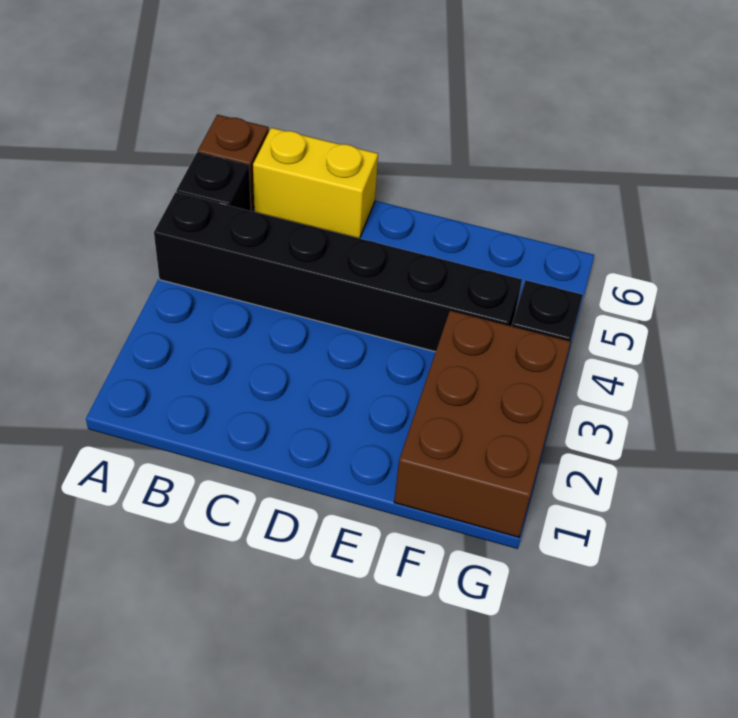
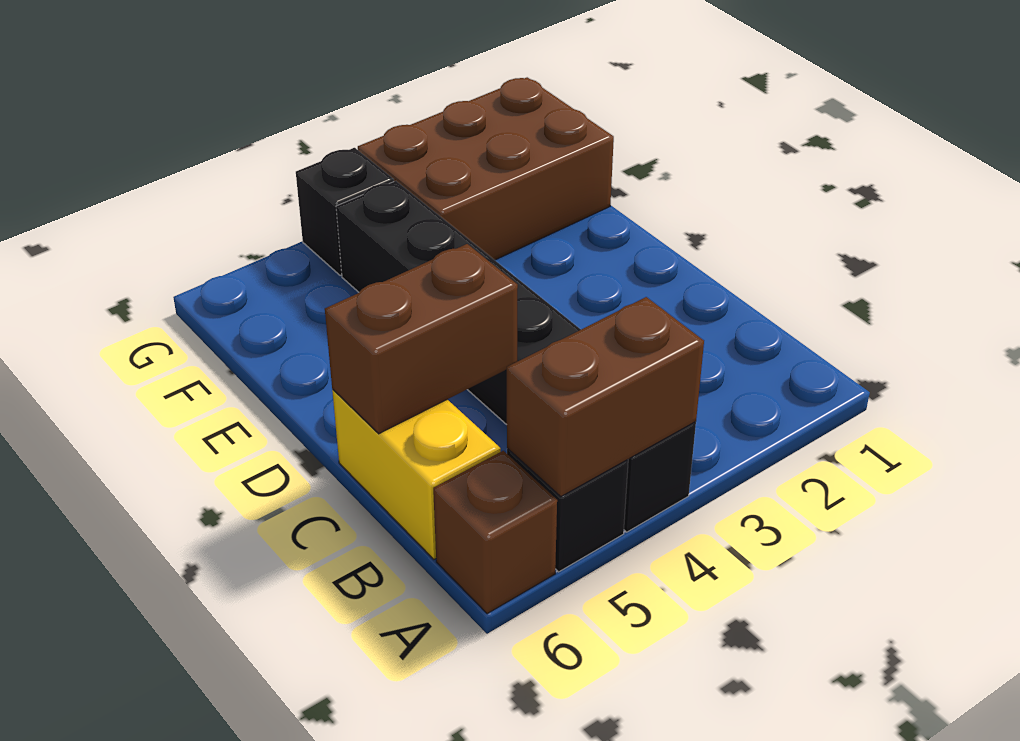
none -> brown brick A4:A5 level 2
none -> brown brick C5:C6 level 2

